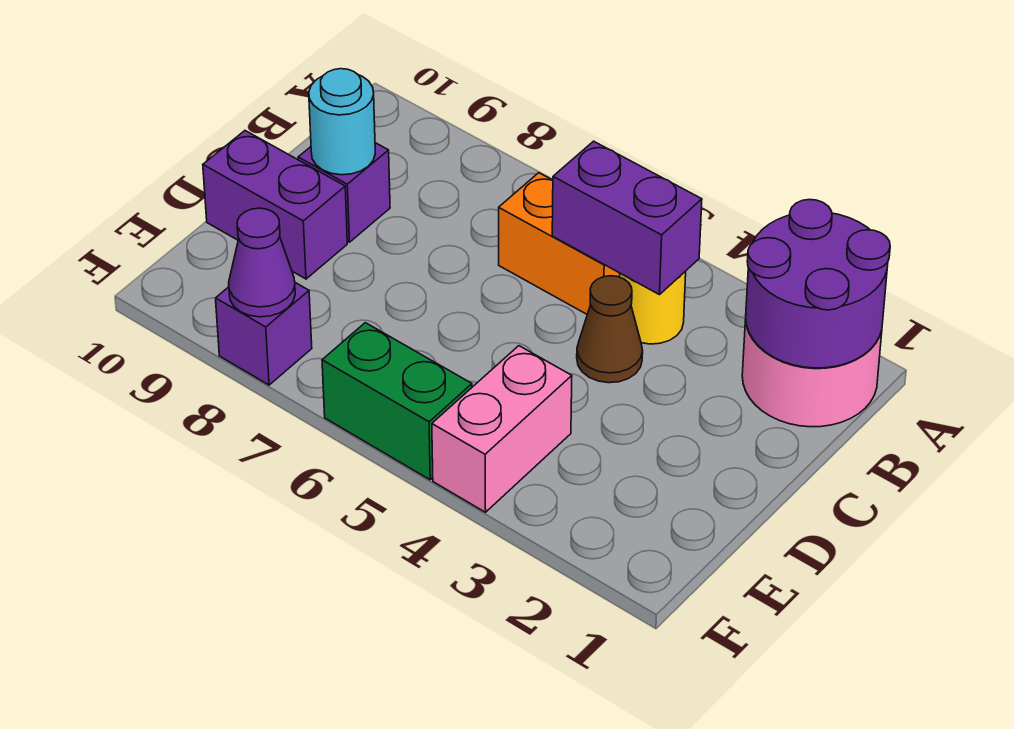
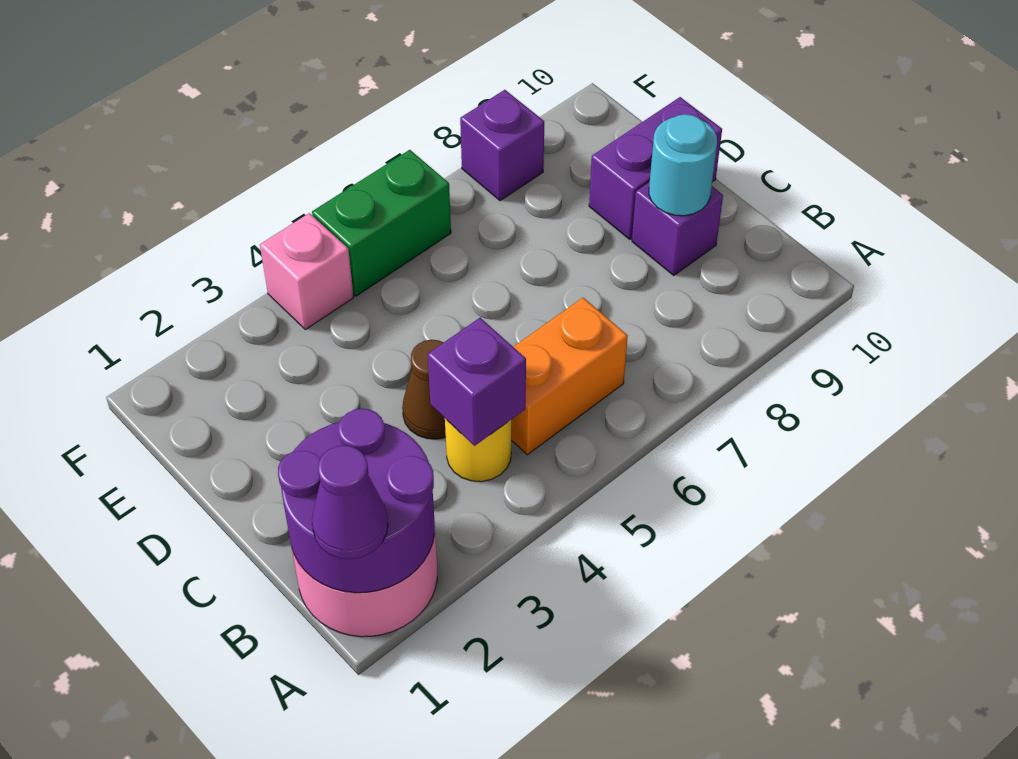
purple brick B4:B5 level 2 -> purple brick B4 level 2
pink brick E4:F4 level 1 -> pink brick F4 level 1
purple cone F8 level 2 -> purple cone A1 level 3

